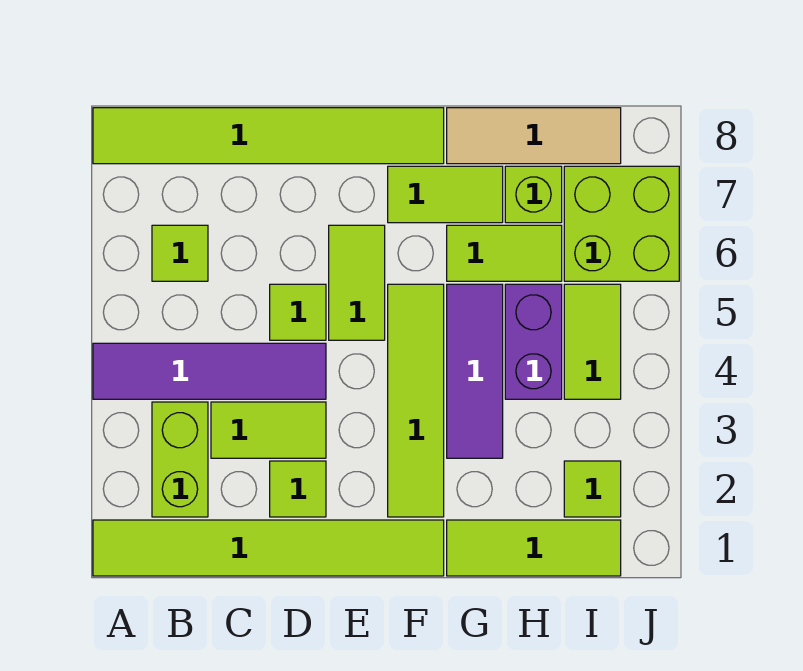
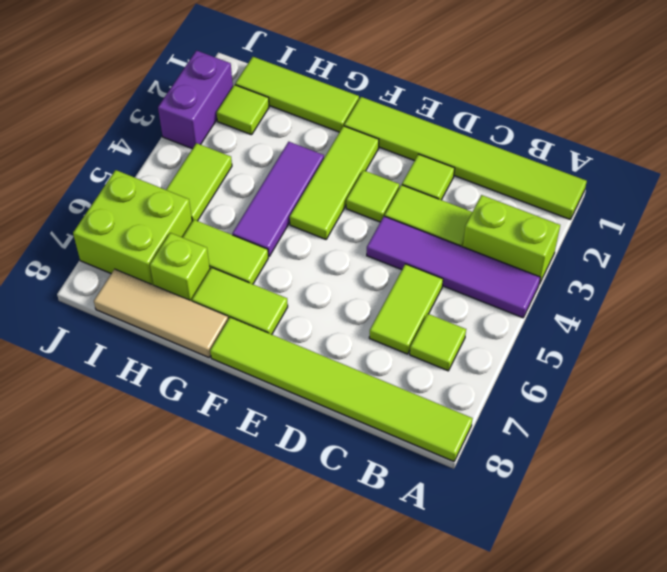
lime brick B2:B3 level 1 -> lime brick A3:B3 level 1
lime tile D5 level 1 -> lime tile E3 level 1
lime tile E5:E6 level 1 -> lime tile C5:C6 level 1
lime tile F2:F5 level 1 -> lime tile F2:F4 level 1
purple brick H4:H5 level 1 -> purple brick J2:J3 level 1

